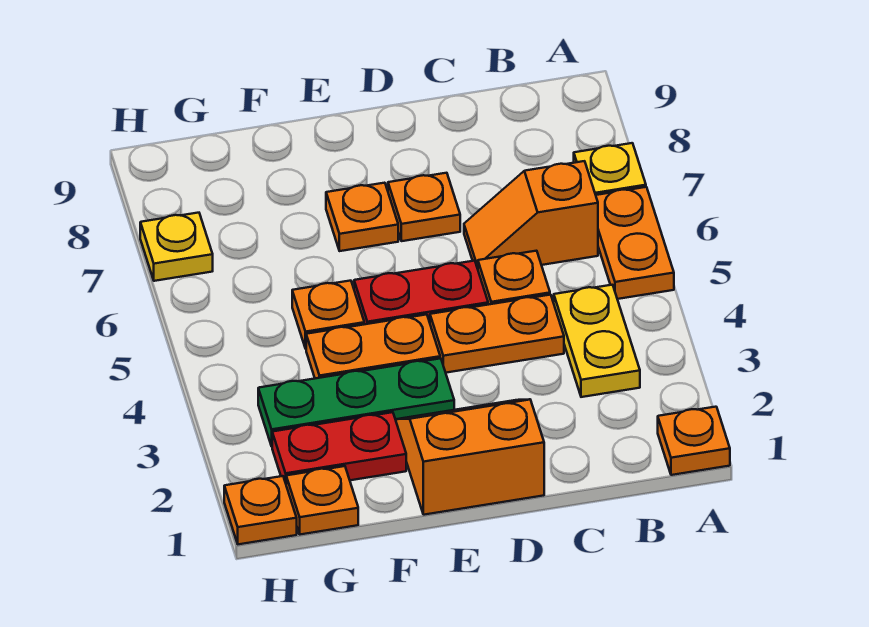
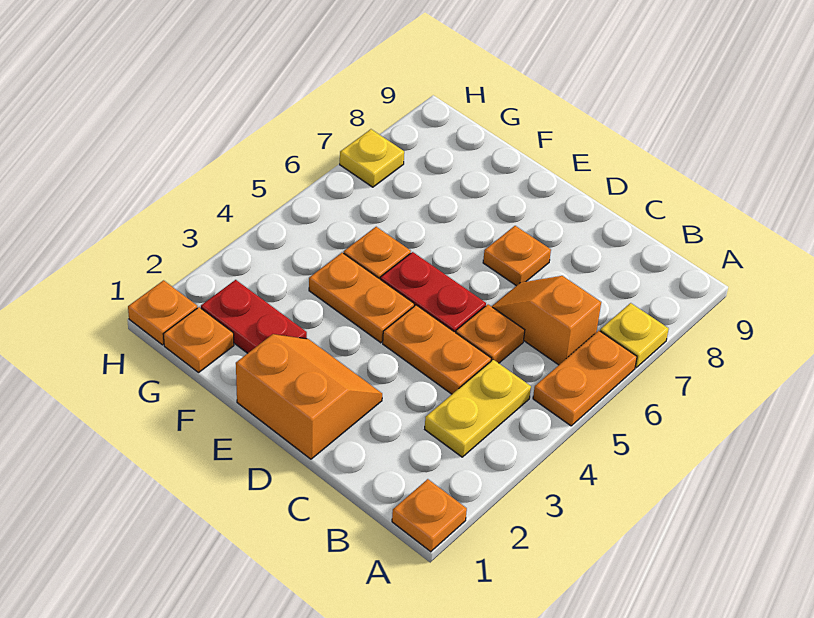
green plate E3:G3 level 1 -> none
orange plate E7 level 1 -> none

